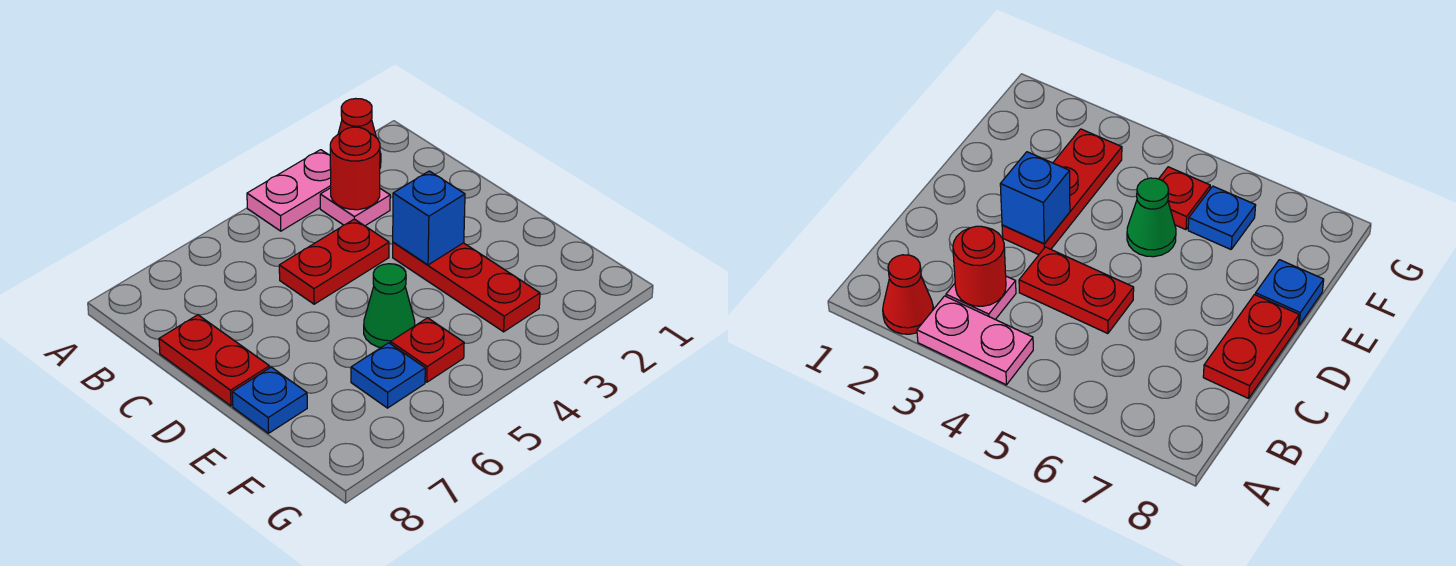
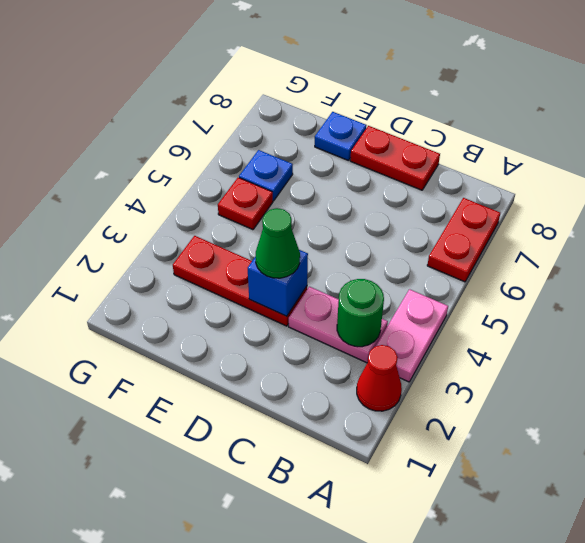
pink plate B3 level 1 -> pink plate B3:C3 level 1
red round brick B3 level 2 -> green round brick B3 level 2
red plate C4:C5 level 1 -> red plate A6:A7 level 1
green cone E5 level 1 -> green cone D3 level 3

